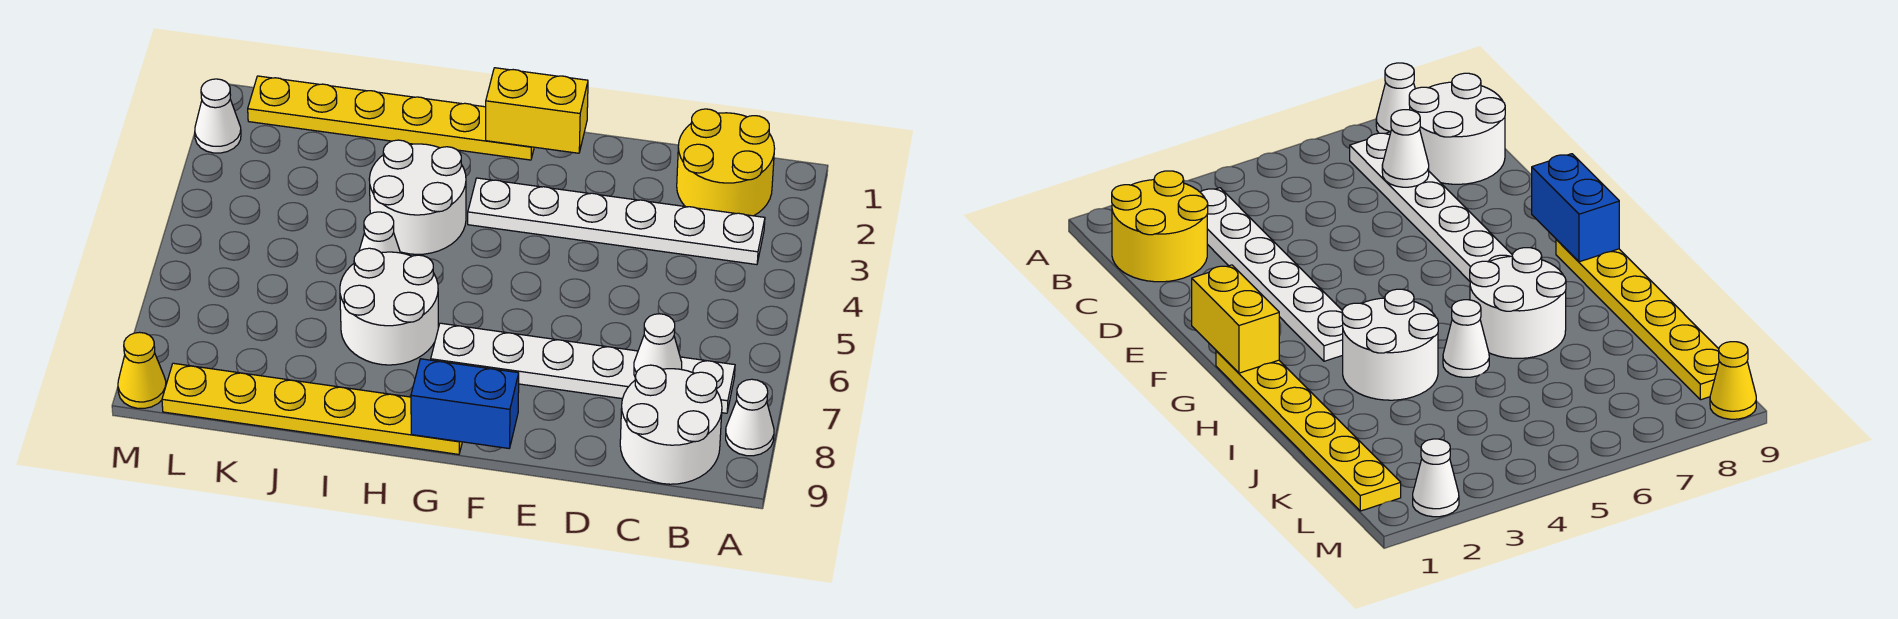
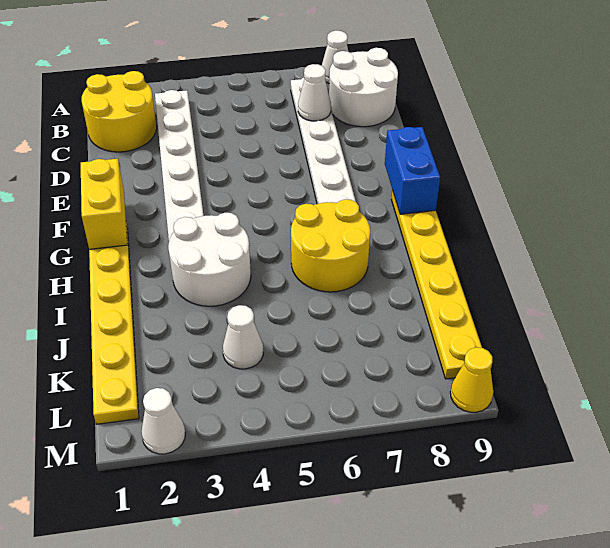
white round brick H6:I7 level 1 -> yellow round brick H6:I7 level 1
white cone I5 level 1 -> white cone K4 level 1

